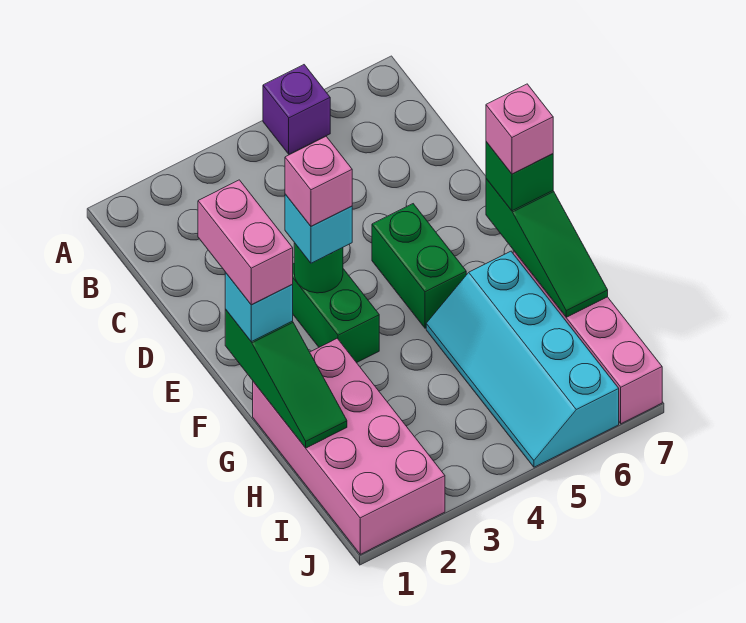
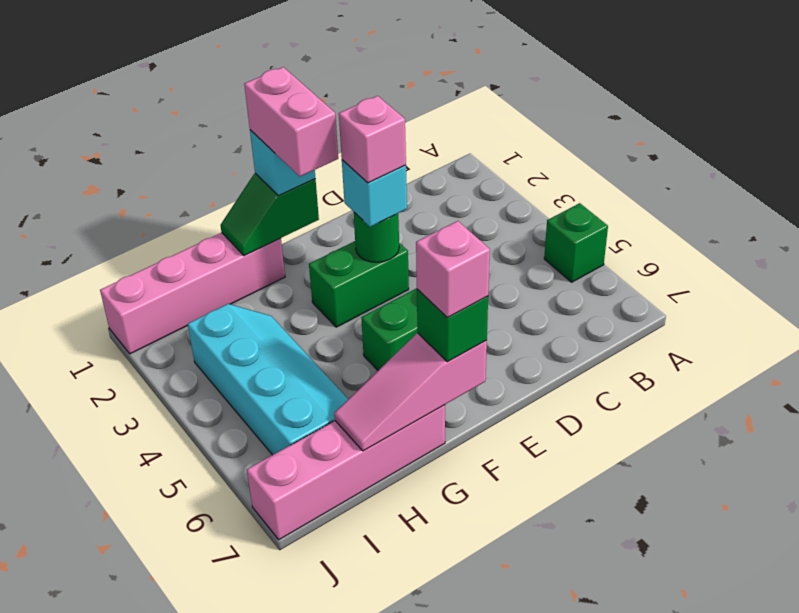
purple brick A5 level 1 -> green brick A5 level 1
pink brick E1:F1 level 4 -> pink brick F1:F2 level 4
green slope F1:H1 level 2 top F -> green slope F1:G1 level 2 top F
green slope F7:H7 level 2 top F -> pink slope F7:H7 level 2 top F
pink brick G1:J2 level 1 -> pink brick G1:J1 level 1
cyan slope G5:J6 level 1 top 6 -> cyan slope H3:I6 level 1 top I

